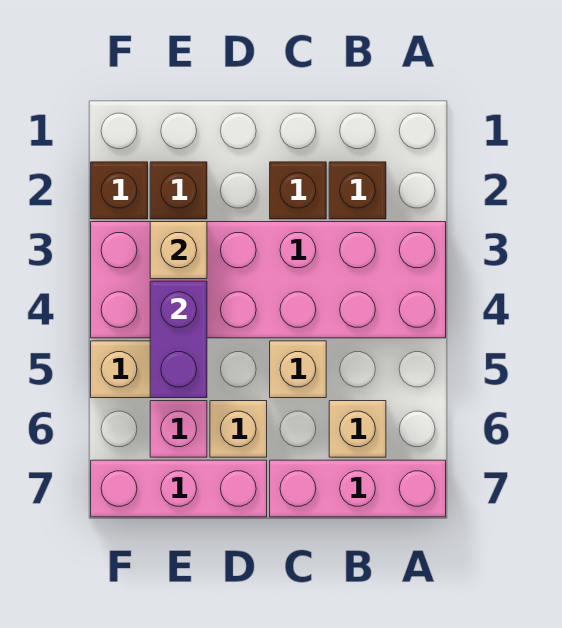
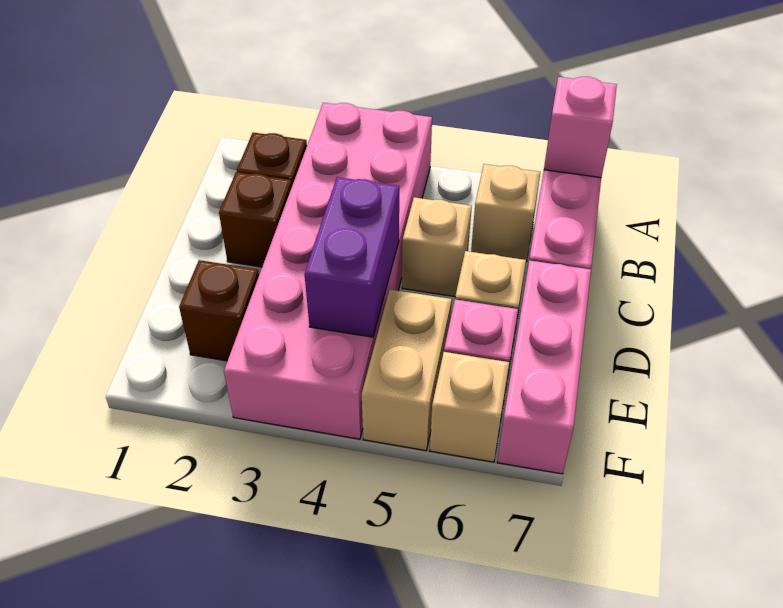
none -> pink brick A7 level 2
tan brick E3 level 2 -> tan brick F6 level 1
purple brick E4:E5 level 2 -> purple brick D4:E4 level 2
brown brick F2 level 1 -> none

